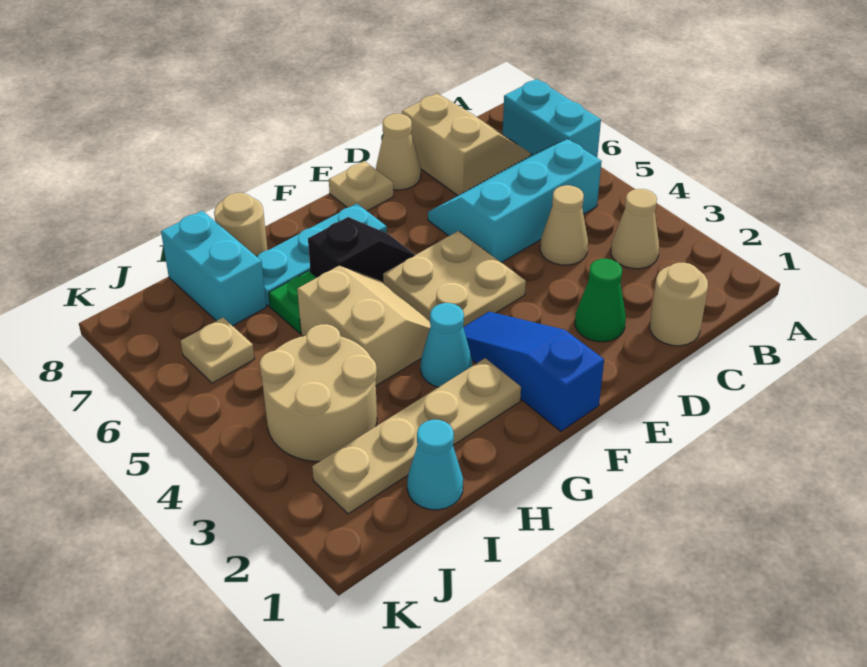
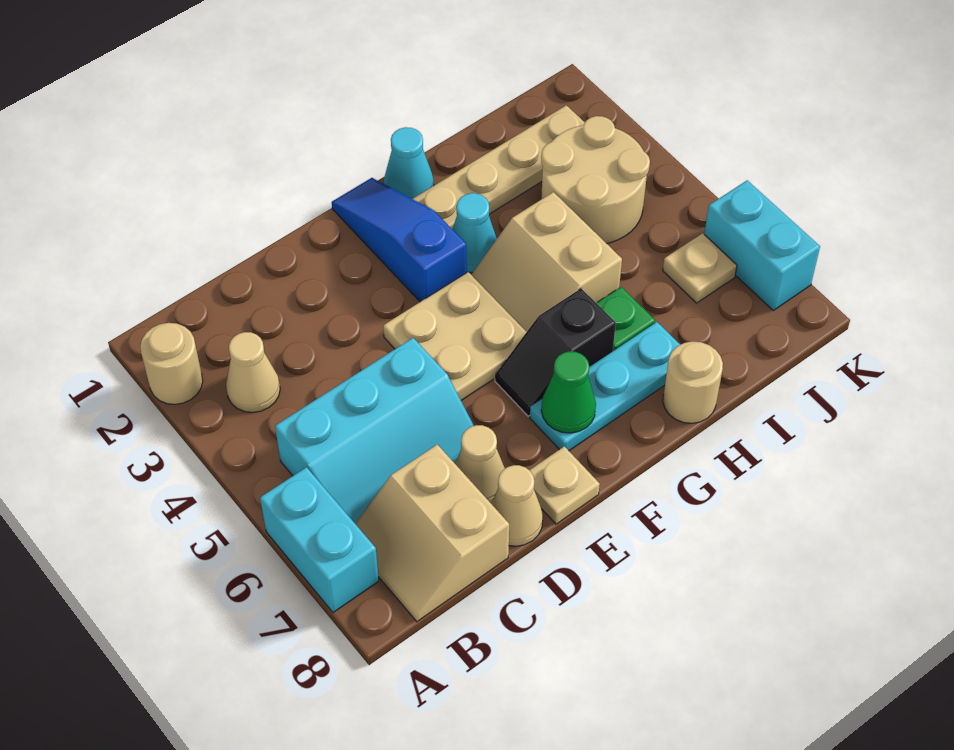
tan round brick C1 level 1 -> tan round brick A2 level 1
tan cone C4 level 1 -> tan cone D7 level 1
green cone D2 level 1 -> green cone F7 level 2
blue slope F1:F3 level 1 top 1 -> blue slope F1:F3 level 1 top 3
cyan cone I1 level 1 -> cyan cone G1 level 1
cyan brick I7:I8 level 1 -> cyan brick K6:K7 level 1

